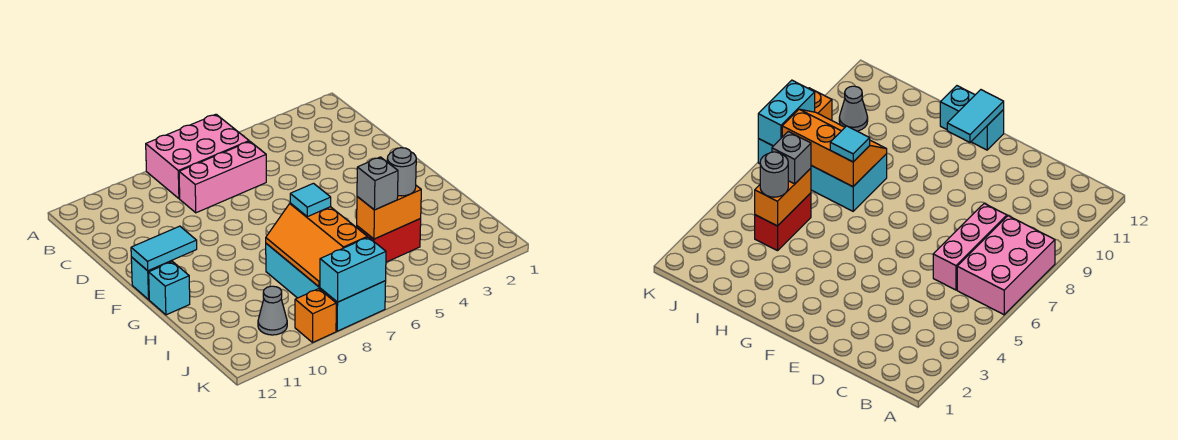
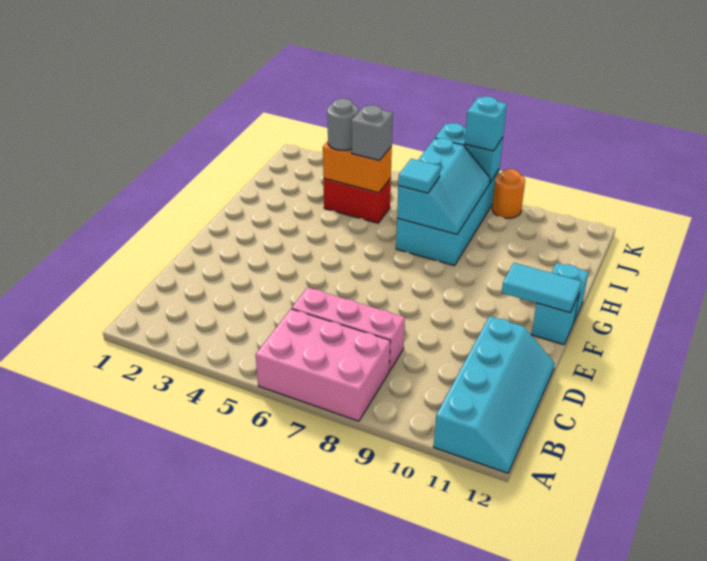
none -> cyan slope A11:D12 level 1 top 11
orange slope H7:J8 level 2 top 7 -> cyan slope H7:J8 level 2 top 7
grey cone J10 level 1 -> none
none -> cyan brick K8 level 3
orange brick K9 level 1 -> orange round brick K9 level 1

